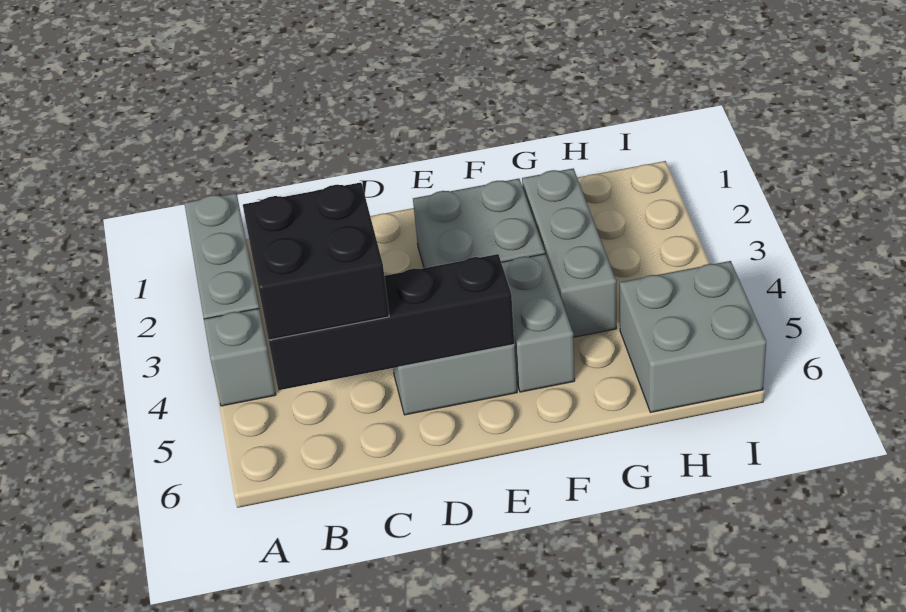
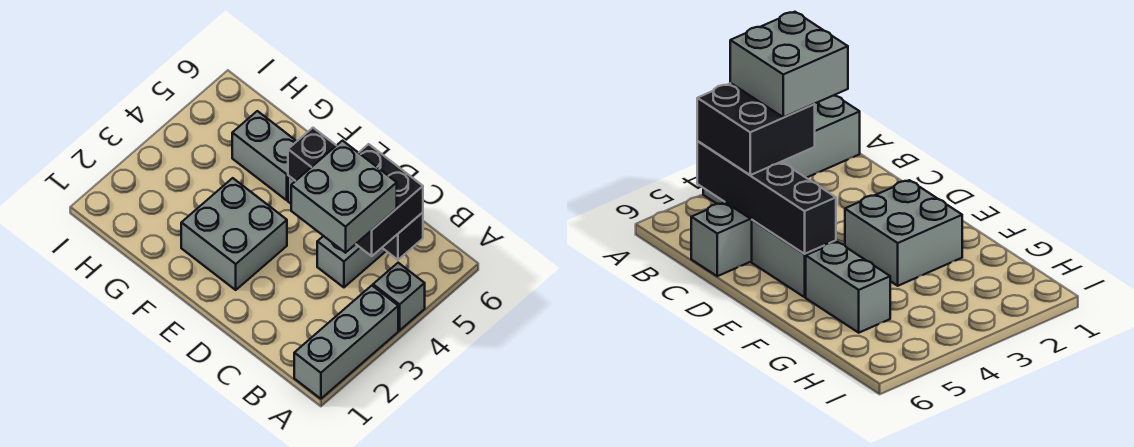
grey brick F4:F5 level 1 -> grey brick F5:G5 level 1
grey brick G2:G4 level 1 -> grey brick C4:C6 level 1
grey brick H5:I6 level 1 -> grey brick B3:C4 level 4

